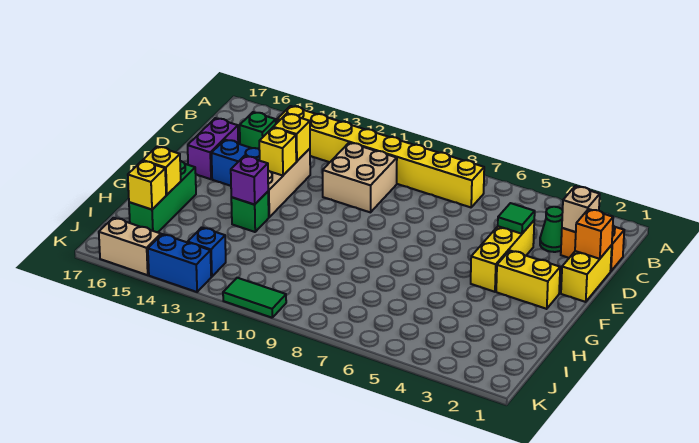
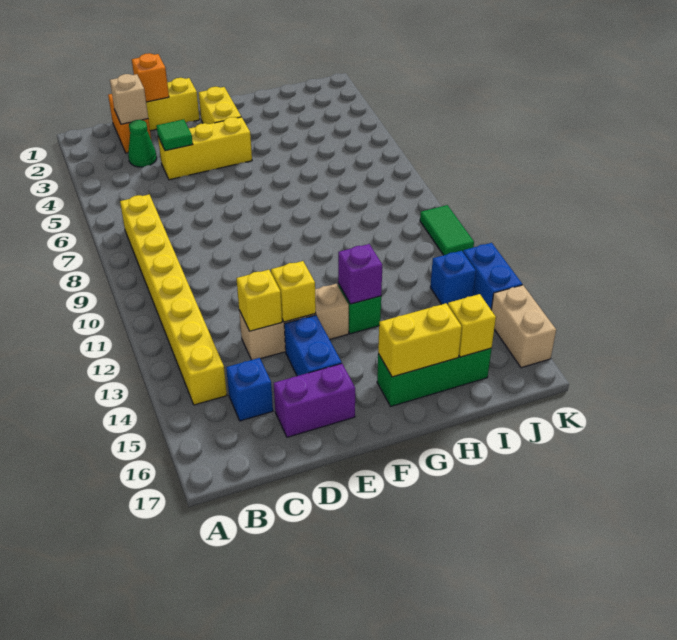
tan brick C10:D11 level 1 -> none
green brick C15 level 1 -> blue brick C15 level 1
yellow brick H16 level 2 -> yellow brick G16:H16 level 2

